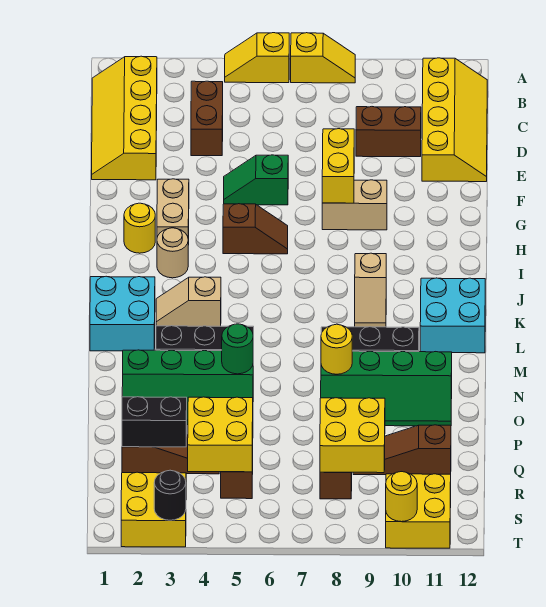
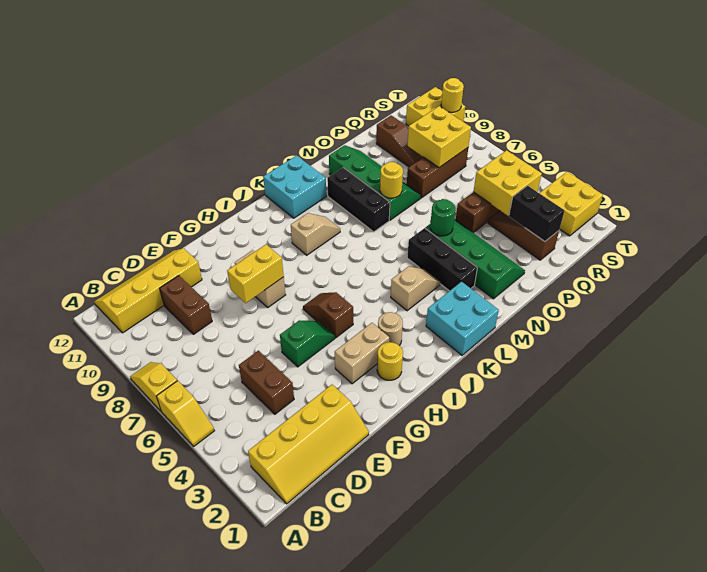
brown brick C4:D4 level 1 -> brown brick D4:D5 level 1
green slope F5:F6 level 1 top 6 -> green slope F5:G5 level 1 top F
tan slope K3:K4 level 1 top 4 -> tan slope K4:L4 level 1 top K
black round brick T3 level 2 -> none

